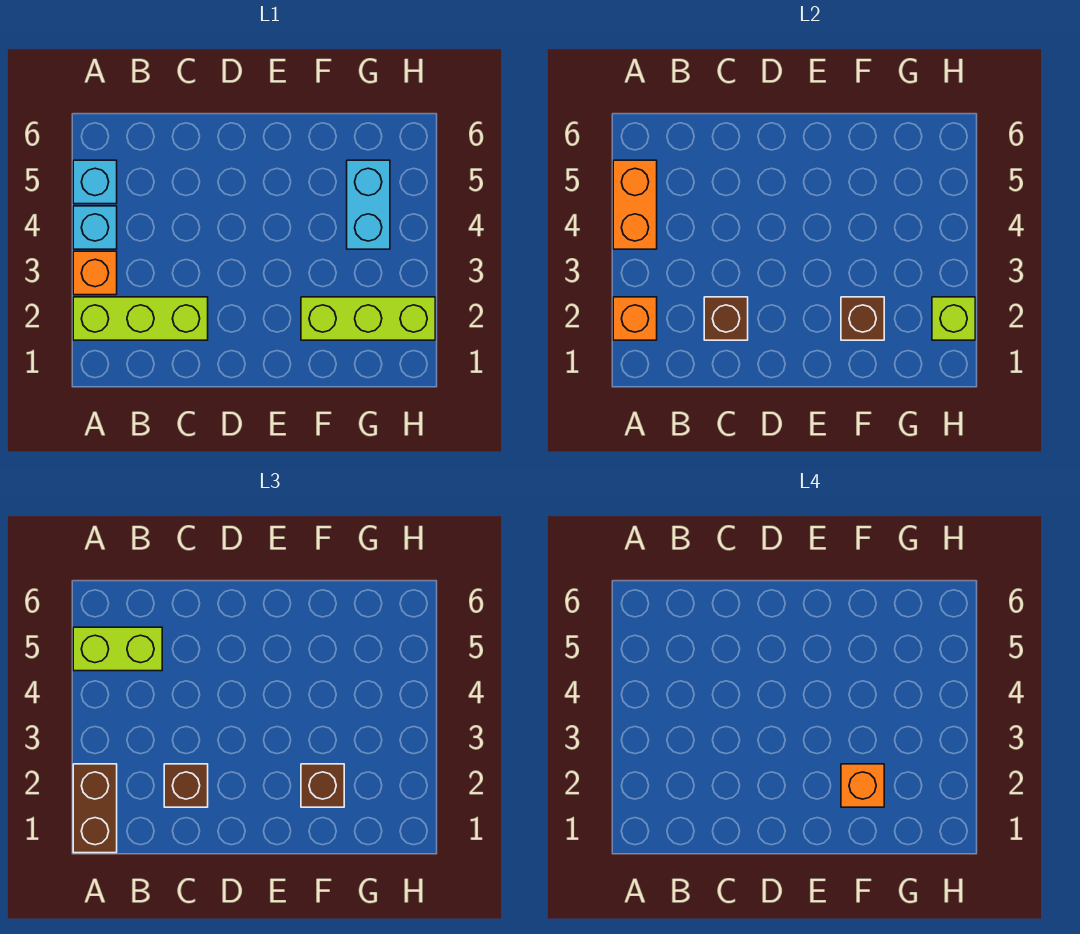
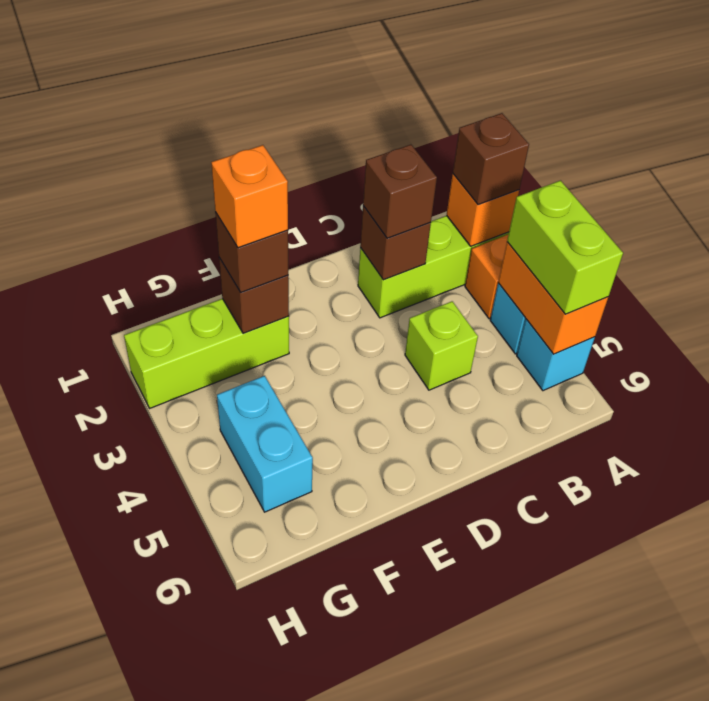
brown brick A1:A2 level 3 -> brown brick A2 level 3
lime brick A5:B5 level 3 -> lime brick A4:A5 level 3
lime brick H2 level 2 -> lime brick C4 level 1

